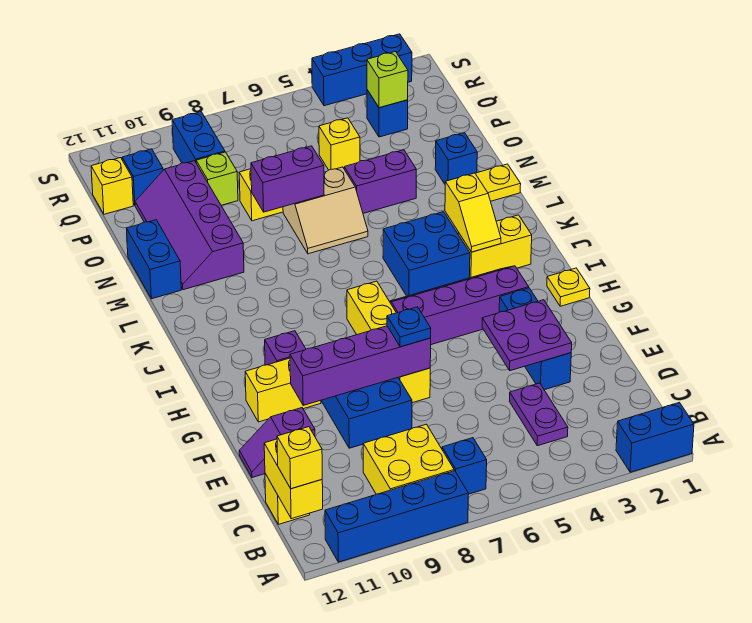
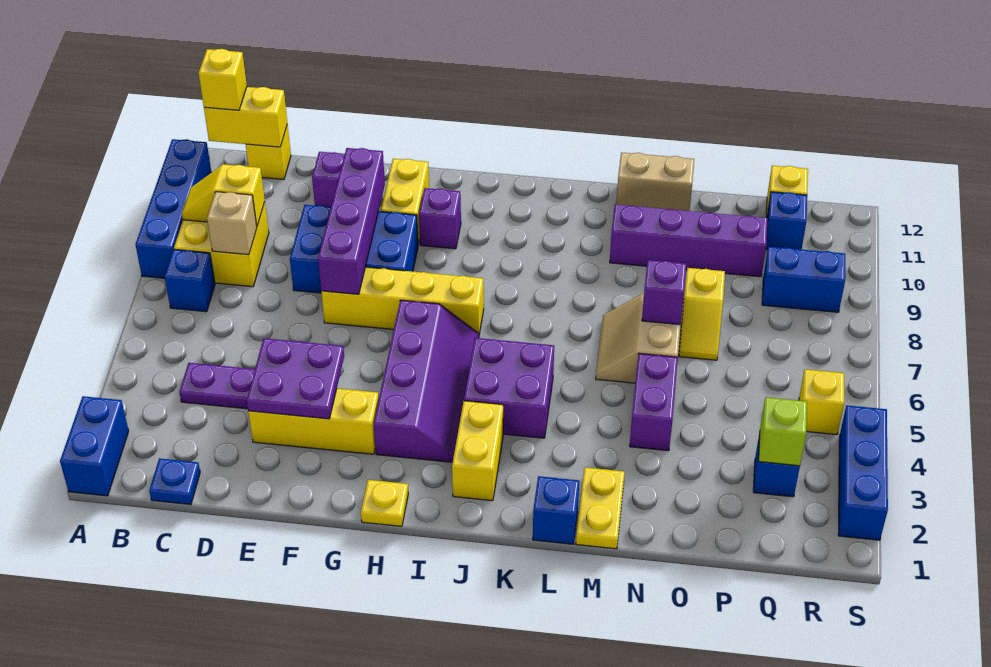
none -> tan brick C8 level 2
blue brick E3:G3 level 1 -> yellow brick E3:G3 level 1
blue plate F7 level 3 -> blue plate C1 level 1
yellow slope J3:K3 level 2 top K -> yellow slope B9:C9 level 2 top C
blue brick J4:K5 level 1 -> purple brick J4:K5 level 1
blue brick M12:N12 level 1 -> tan brick M12:N12 level 1
blue brick N2 level 1 -> blue brick L1 level 1
purple brick N7:N8 level 2 -> purple brick N7 level 2
yellow brick P5 level 1 -> yellow brick R5 level 1
lime brick P9 level 1 -> none

